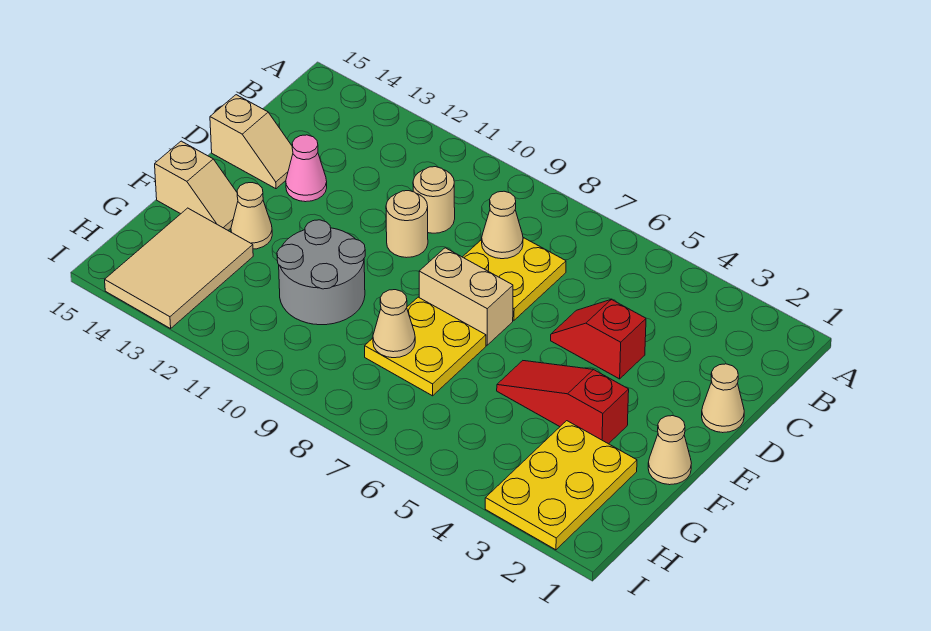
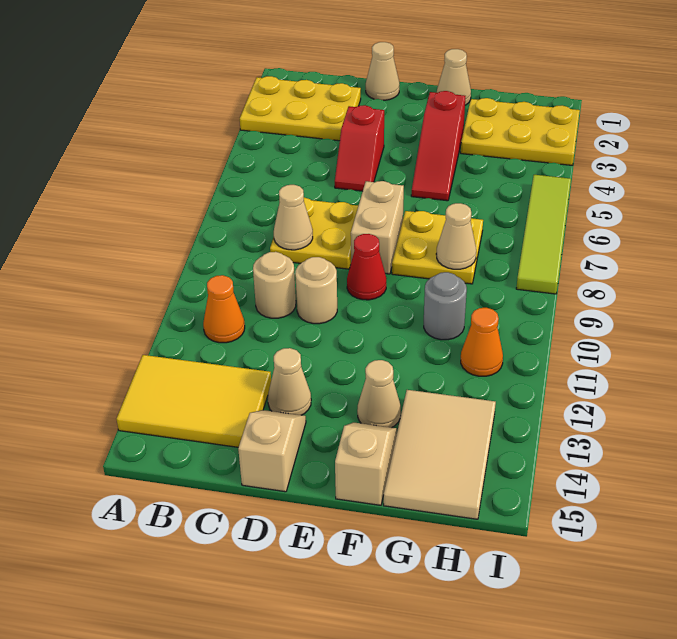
none -> yellow plate A2:C3 level 1
none -> yellow tile A13:C14 level 1
none -> orange cone B11 level 1
pink cone D13 level 1 -> tan cone D13 level 1
none -> red cone E9 level 1
grey round brick F10:G11 level 1 -> grey round brick G10 level 1
tan tile G13:I14 level 1 -> tan tile G13:H15 level 1
none -> orange cone H11 level 1
none -> lime tile I5:I8 level 1

